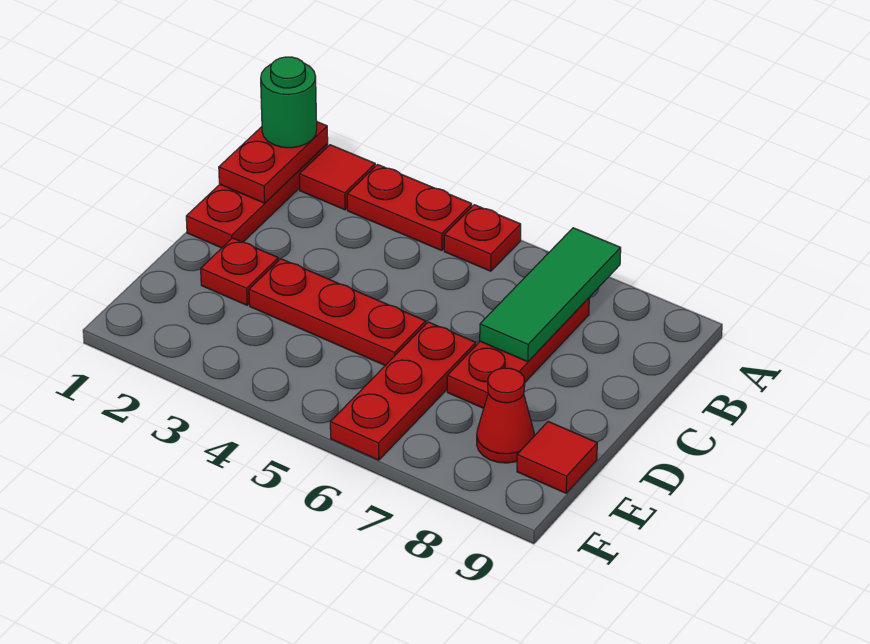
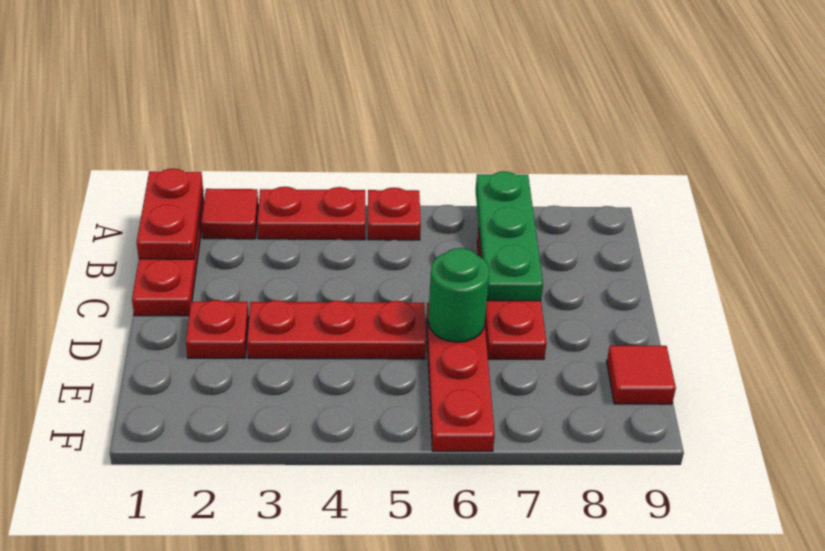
green round brick A1 level 3 -> green round brick D6 level 2
green tile A7:C7 level 2 -> green plate A7:C7 level 2
red cone E8 level 1 -> none

